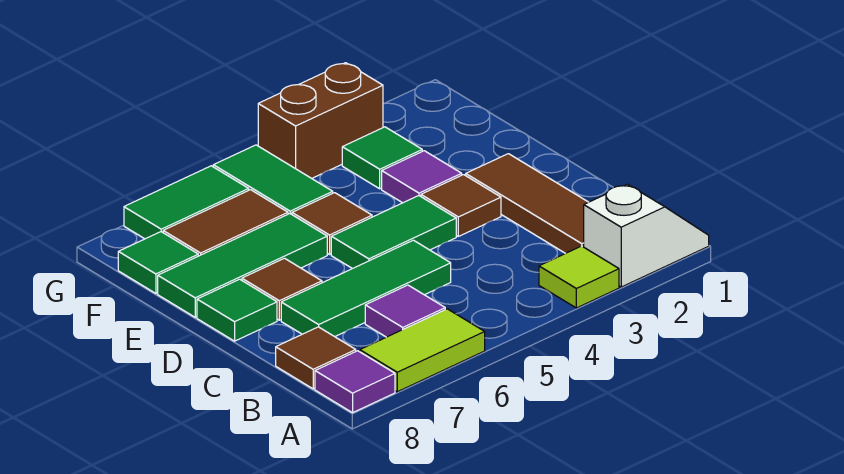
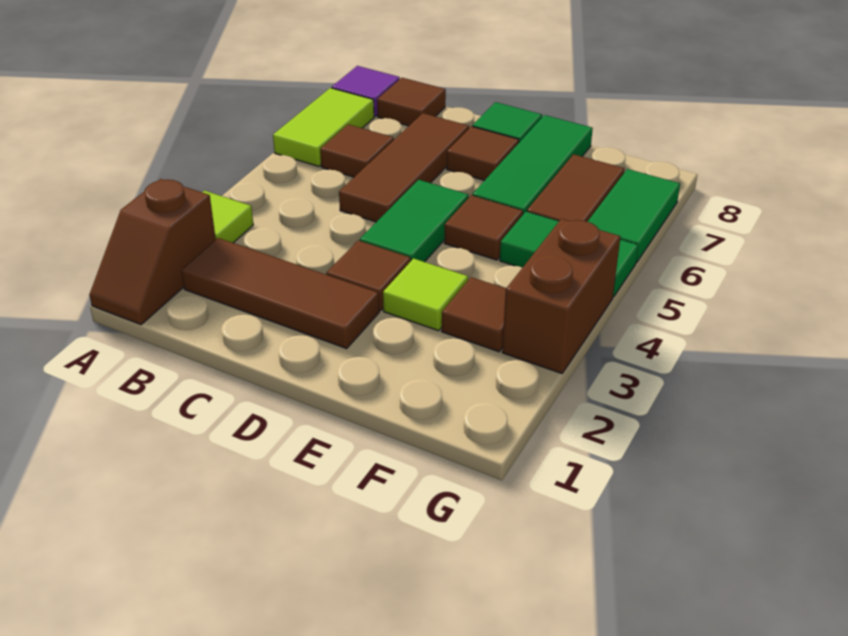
white slope A1:A2 level 1 top 2 -> brown slope A1:A2 level 1 top 2
purple tile B6 level 1 -> brown tile B6 level 1
green tile C5:C7 level 1 -> brown tile C5:C7 level 1
purple tile E3 level 1 -> lime tile E3 level 1
green tile F3 level 1 -> brown tile F3 level 1
green tile F8 level 1 -> none

